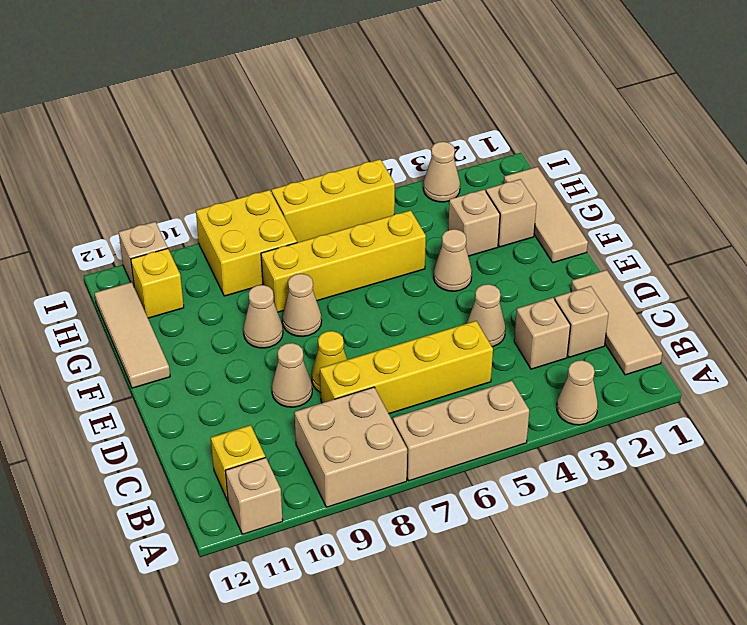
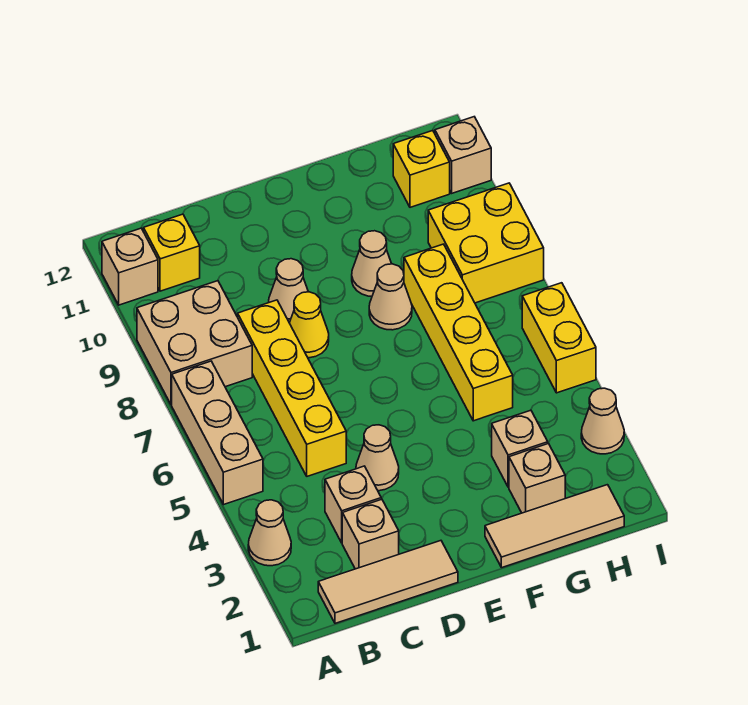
tan cone F4 level 1 -> none
tan tile F12:H12 level 1 -> none
yellow brick I5:I7 level 1 -> yellow brick I5:I6 level 1

